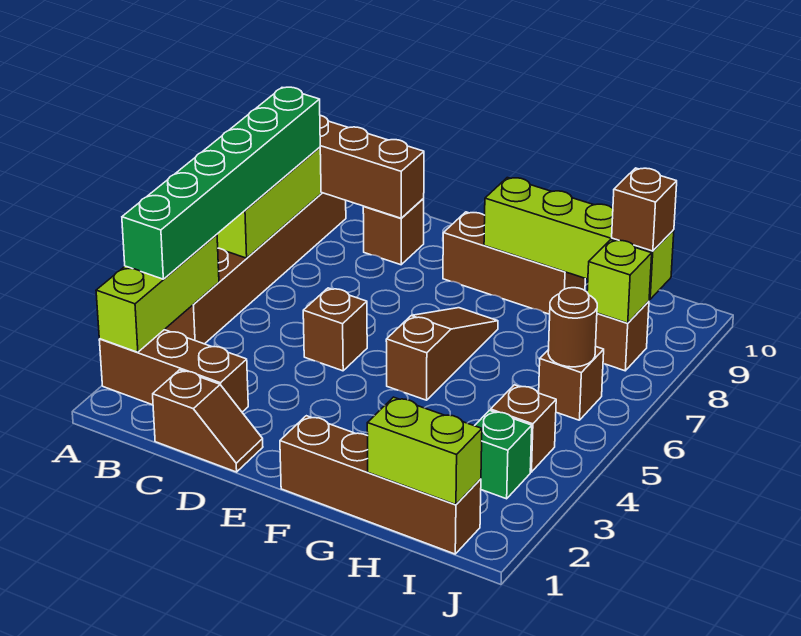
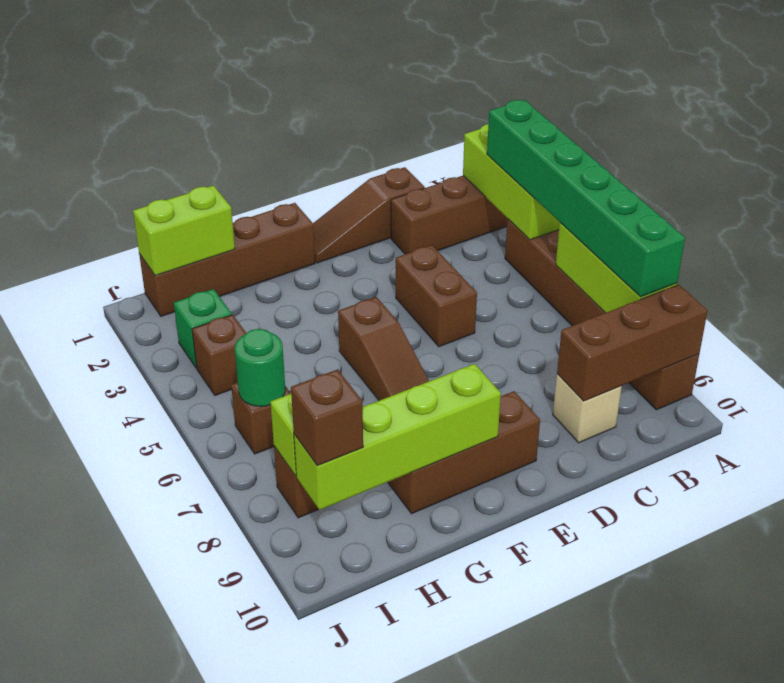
brown slope C1:D1 level 1 top C -> brown slope C1:E1 level 1 top C
brown brick C9 level 1 -> tan brick C9 level 1
brown brick D5 level 1 -> brown brick D4:D5 level 1
brown round brick I6 level 2 -> green round brick I6 level 2

